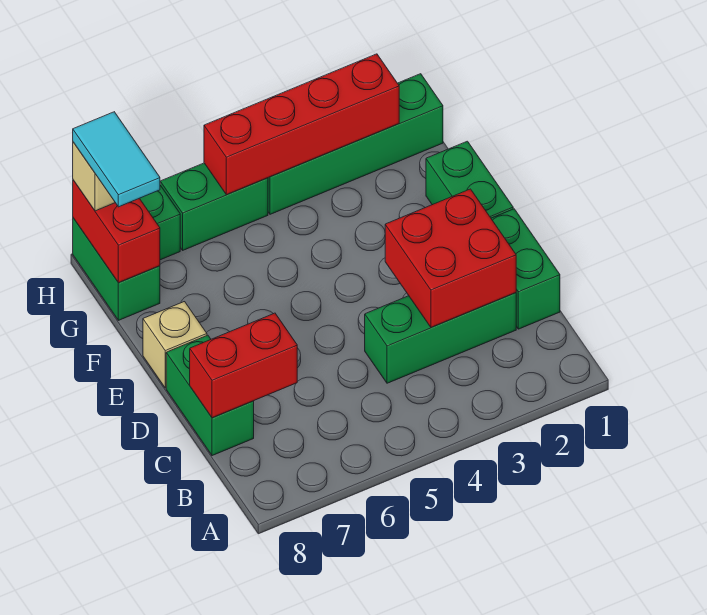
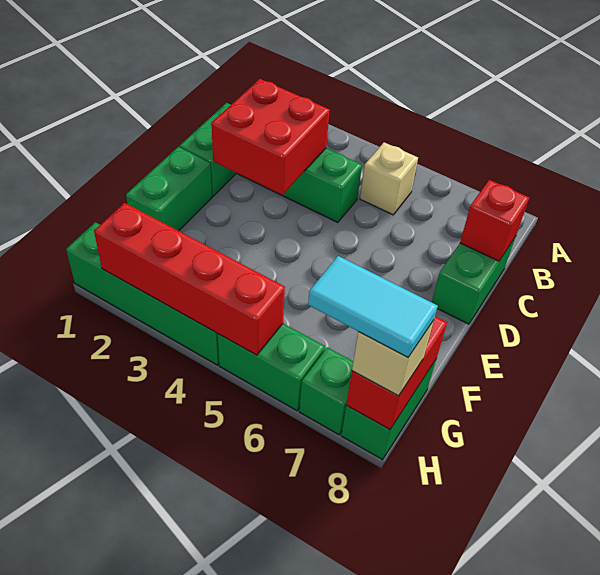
red brick C7:C8 level 2 -> red brick C8 level 2
tan brick E8 level 1 -> tan brick B5 level 1
cyan tile G8:H8 level 4 -> cyan tile H7:H8 level 4

